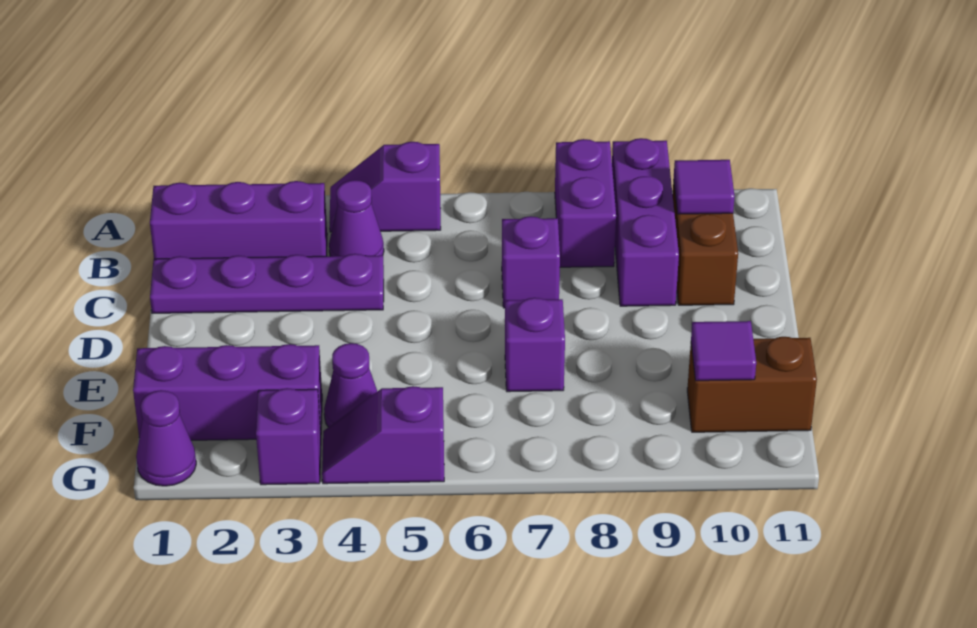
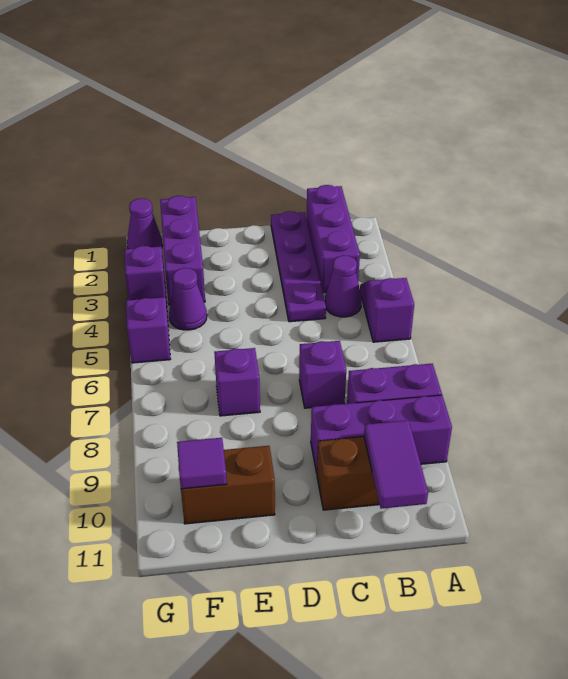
purple tile B10 level 2 -> purple tile B10:B11 level 2
brown brick F10:F11 level 1 -> brown brick E10:F10 level 1

